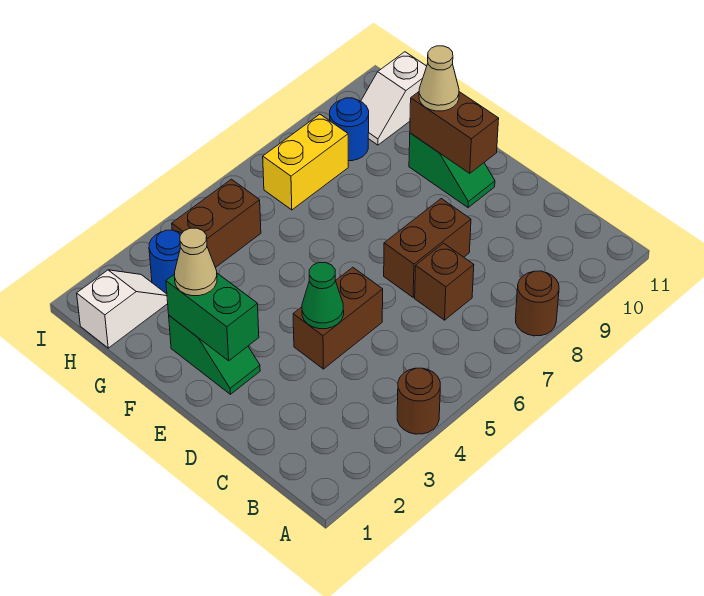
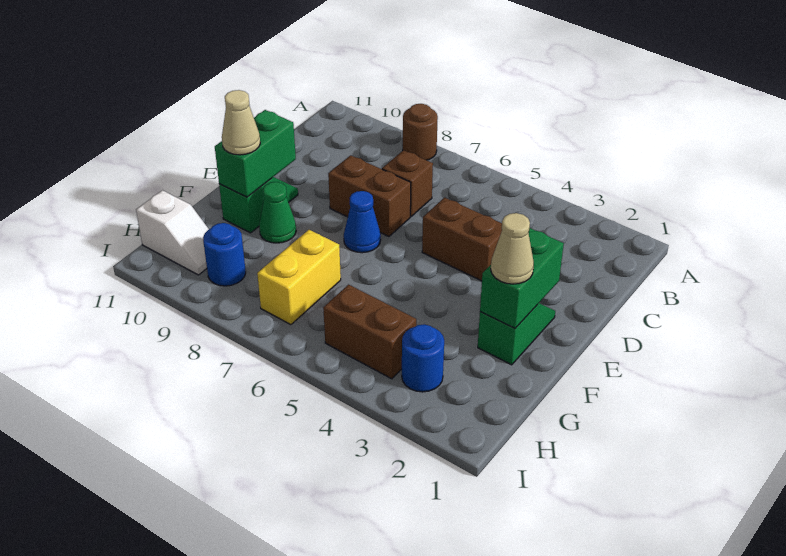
brown round brick A4 level 1 -> none
green cone D4 level 2 -> green cone F9 level 1
none -> blue cone E7 level 1
brown brick E10:F10 level 2 -> green brick E10:F10 level 2
white slope H1:H2 level 1 top 1 -> none
yellow brick H7:H8 level 1 -> yellow brick G7:H7 level 1

